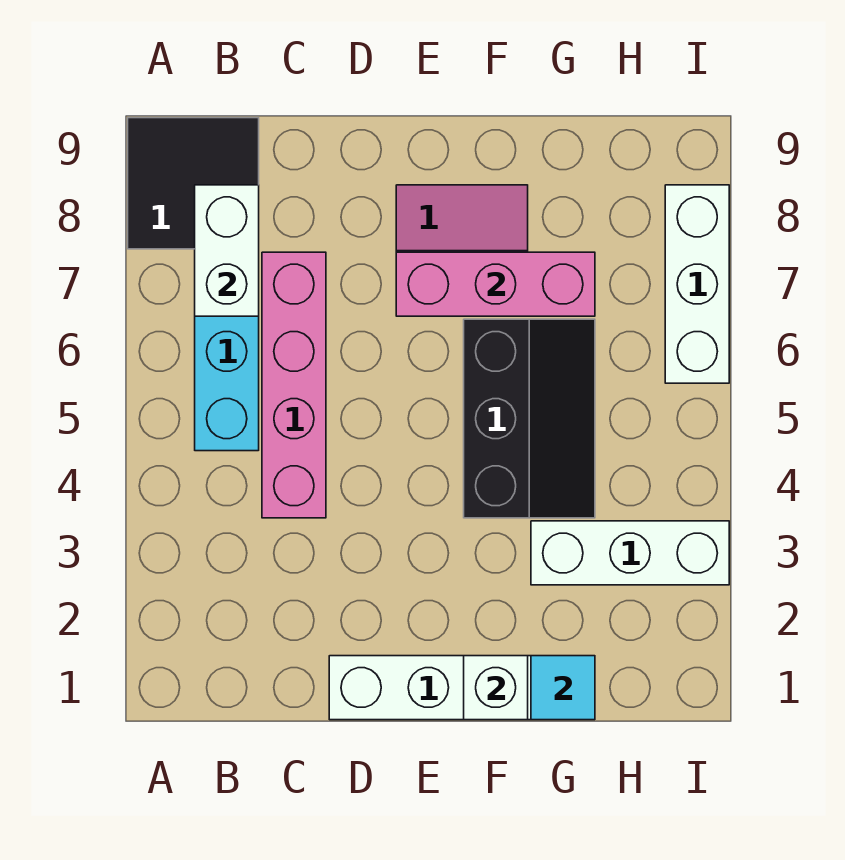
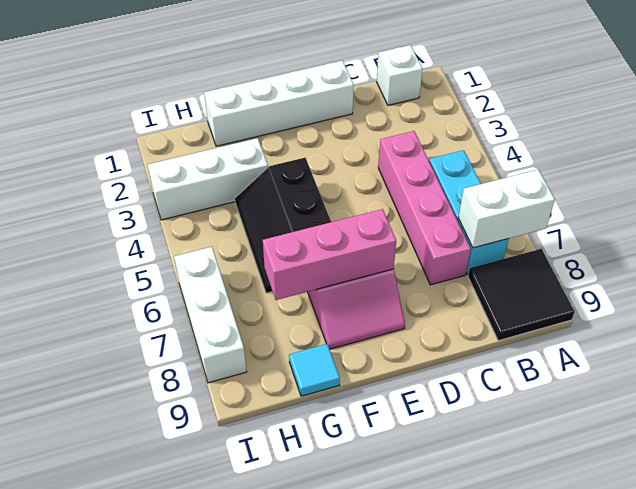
white brick B7:B8 level 2 -> white brick A7:B7 level 2
white brick F1 level 2 -> white brick B1 level 1
cyan tile G1 level 2 -> cyan tile G9 level 1

